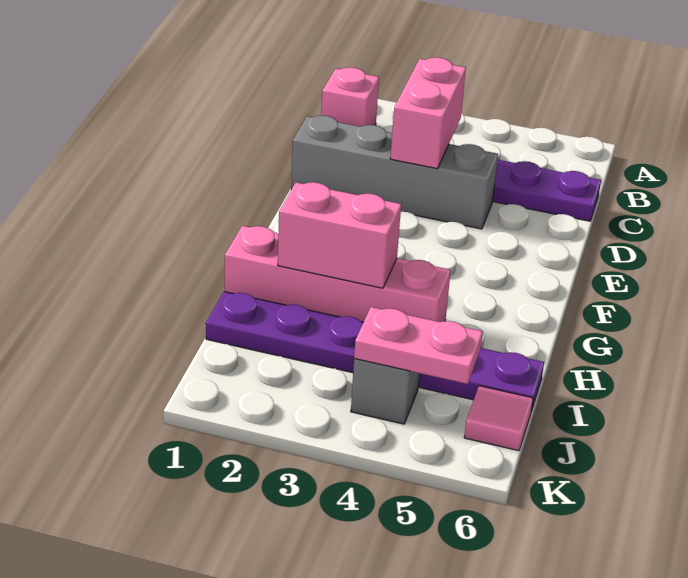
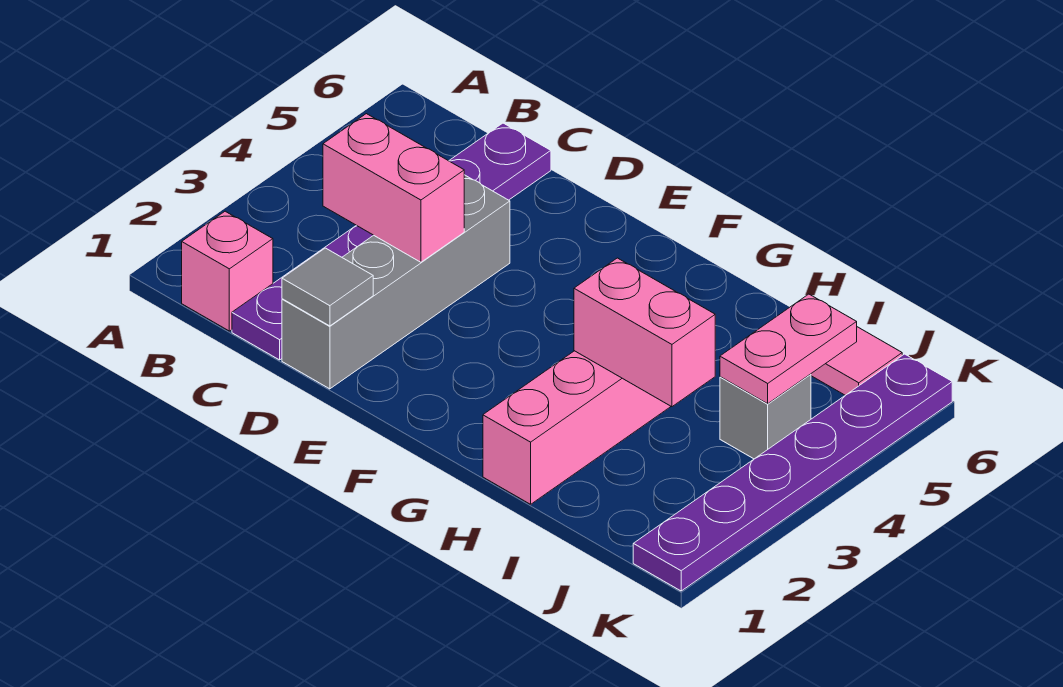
none -> grey tile D1 level 2
pink brick H2:H3 level 2 -> pink brick H3:I3 level 2
purple plate I1:I6 level 1 -> purple plate K1:K6 level 1

